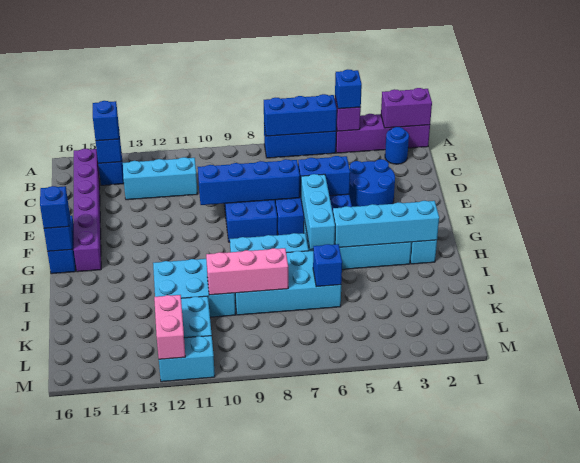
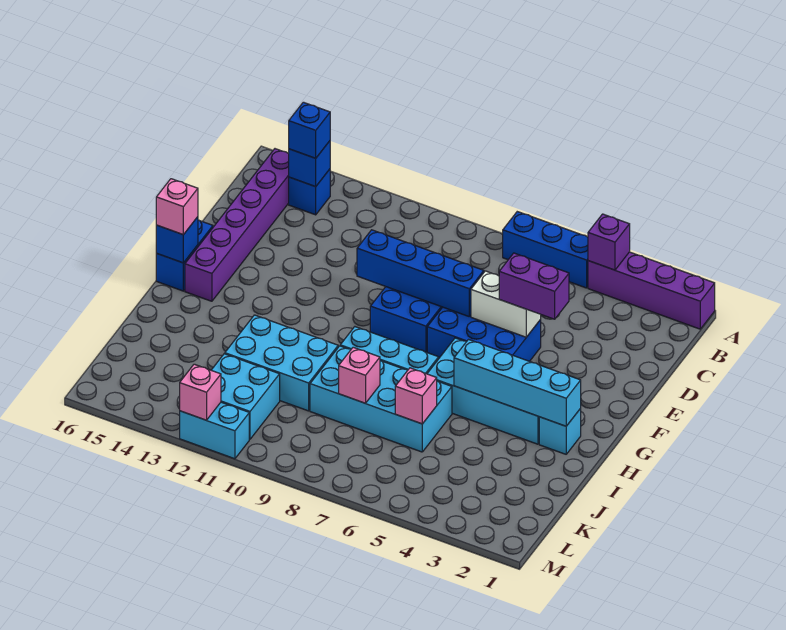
purple brick A1:A2 level 2 -> purple brick E4:E5 level 3
blue brick A4 level 3 -> none
blue brick A5:A7 level 2 -> none
blue round brick B2 level 1 -> none
cyan brick C11:C13 level 1 -> none
blue round brick D3:E4 level 1 -> none
blue brick E5:E6 level 2 -> white brick E5:E6 level 2
cyan brick F6:H6 level 2 -> none
blue brick G16 level 3 -> pink brick G16 level 3
blue brick J6 level 2 -> pink brick J6 level 2
pink brick J8:J10 level 2 -> pink brick J8 level 2
pink brick L12:M12 level 2 -> pink brick M12 level 2

